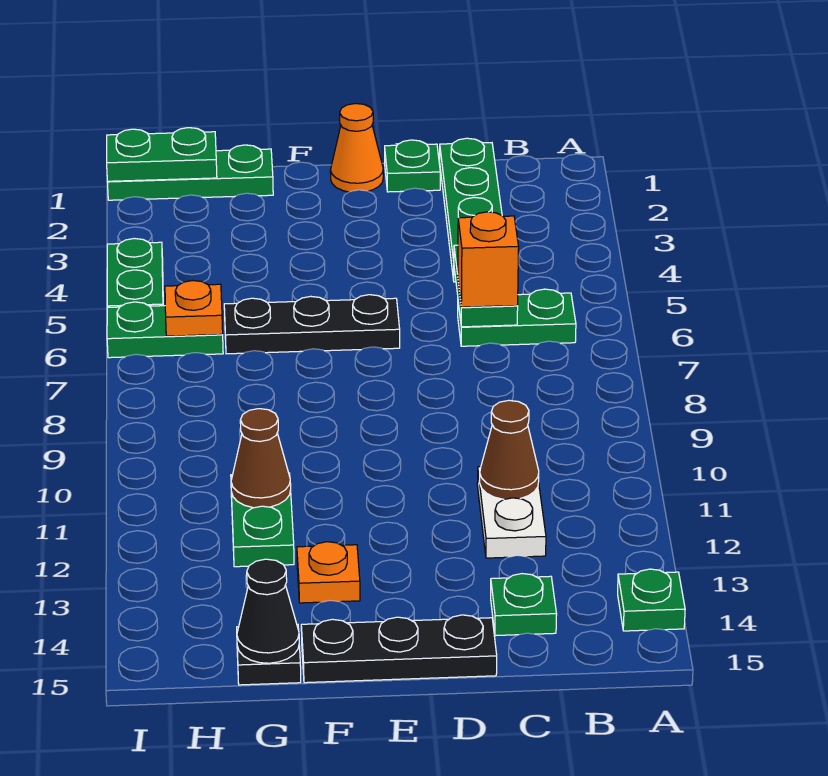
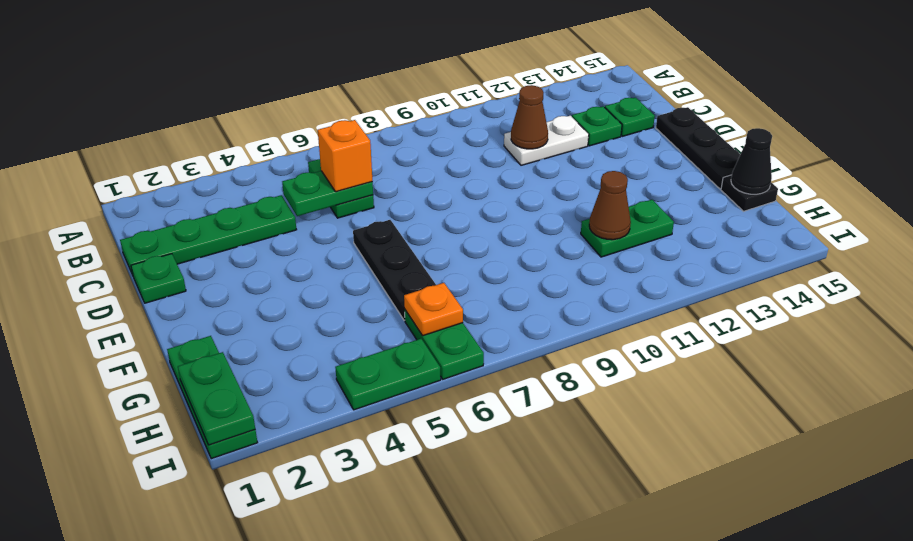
green plate A14 level 1 -> green plate C13 level 1
orange cone E1 level 1 -> none
orange plate F13 level 1 -> none

